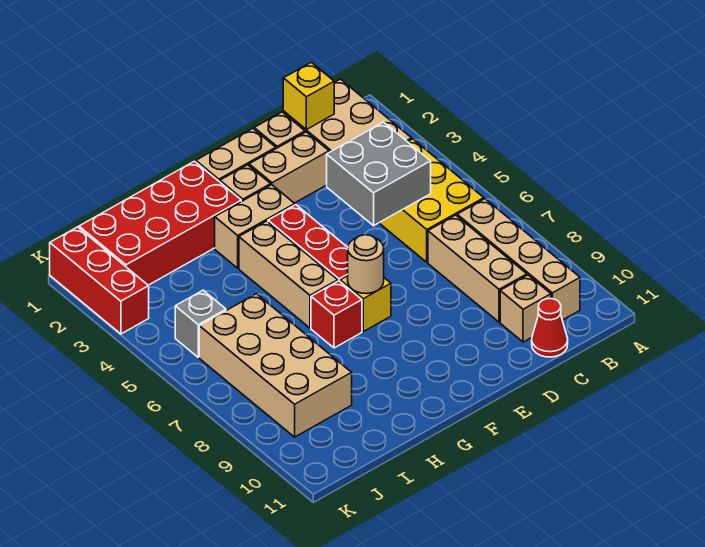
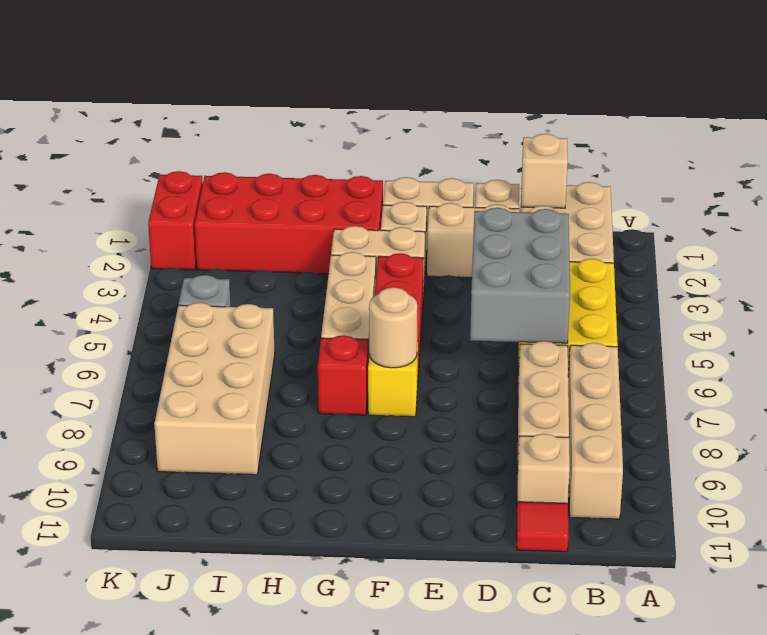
yellow brick C1 level 2 -> tan brick C1 level 2
grey brick C4:D5 level 2 -> grey brick C4:D6 level 2
red cone C11 level 1 -> red tile C11 level 1
red brick K1:K3 level 1 -> red brick K1:K2 level 1

